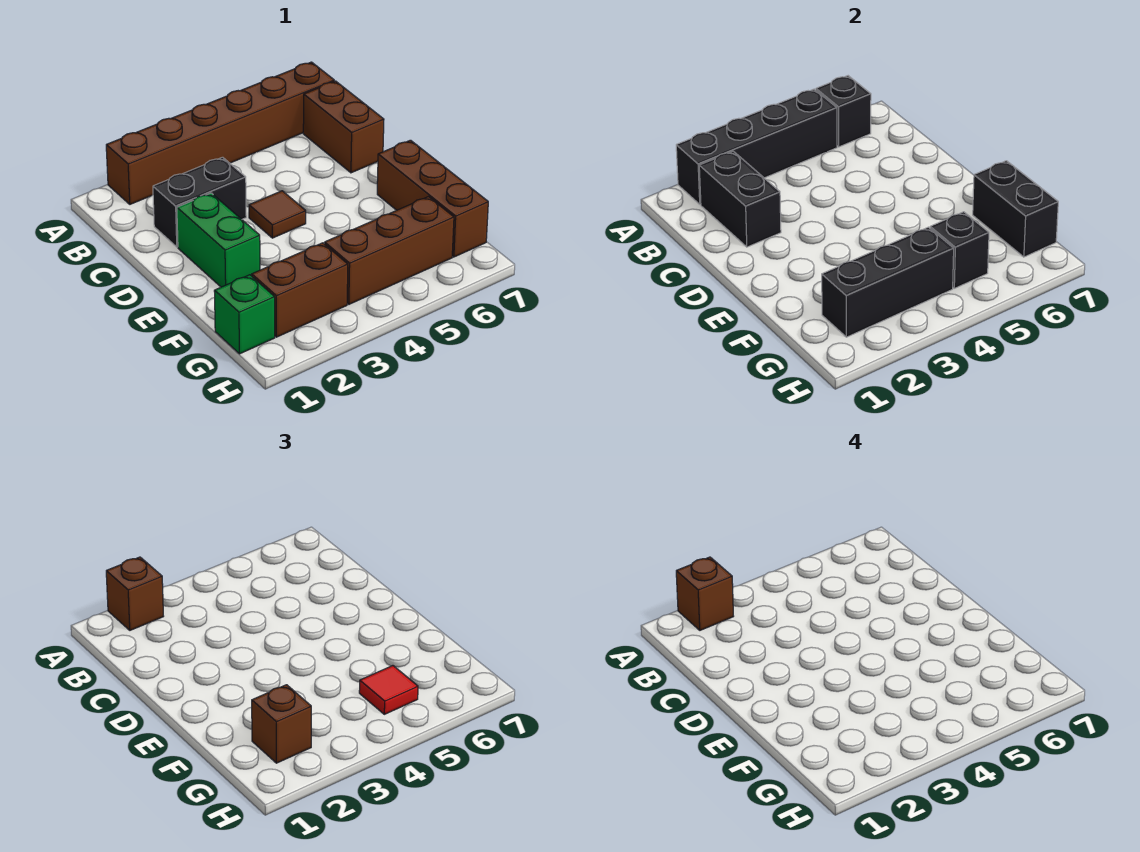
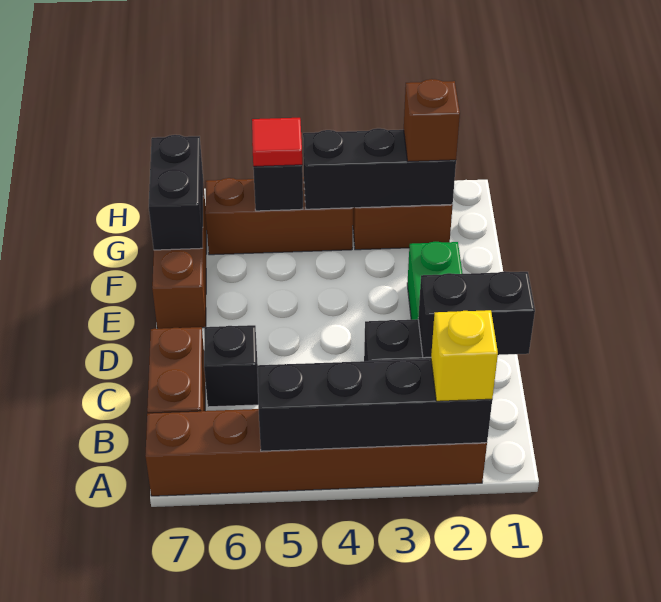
brown brick A2 level 3 -> yellow brick A2 level 3
brown brick A2 level 4 -> none
black brick A6 level 2 -> black brick C6 level 1
black brick B2:C2 level 2 -> black brick C1:C2 level 2
brown tile D4 level 1 -> none
green brick G1 level 1 -> none

